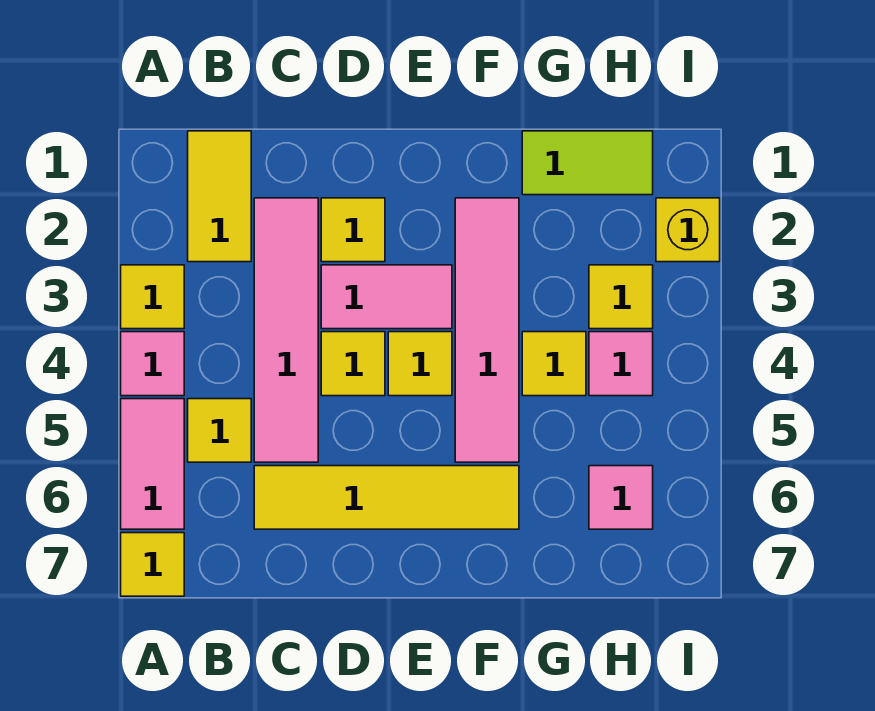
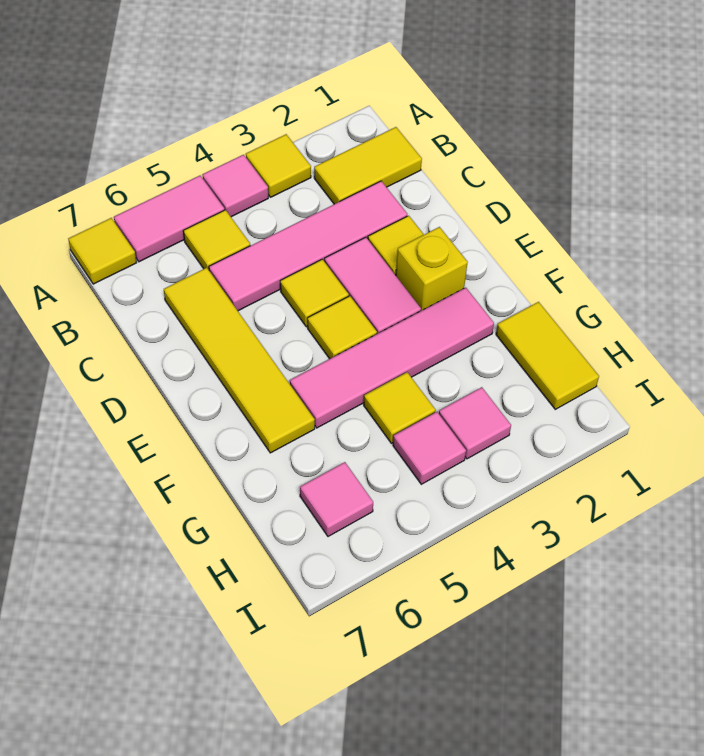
lime tile G1:H1 level 1 -> yellow tile G1:H1 level 1
yellow tile H3 level 1 -> pink tile H3 level 1
yellow brick I2 level 1 -> yellow brick E2 level 1

